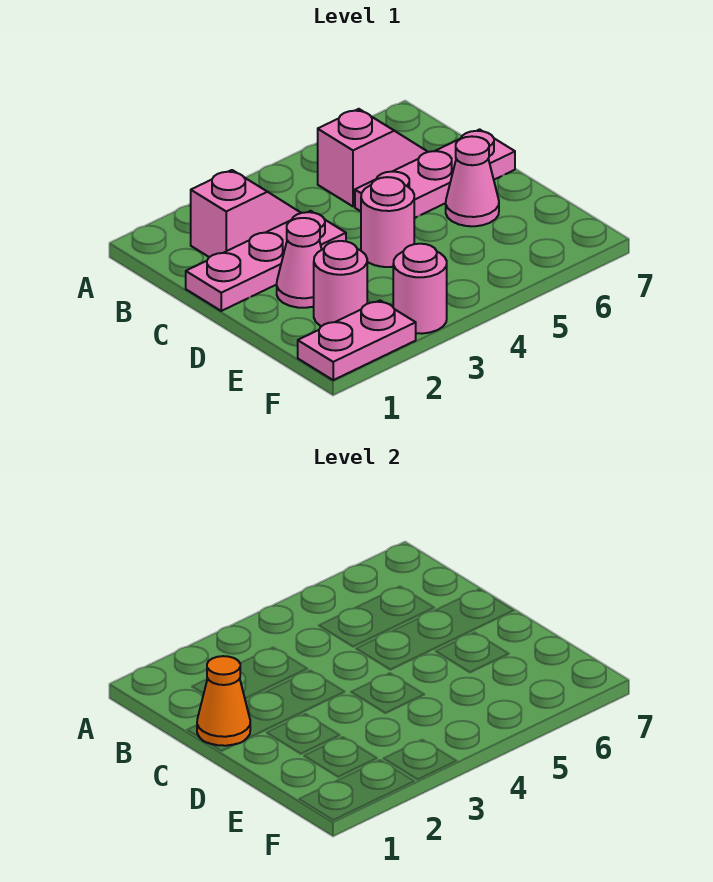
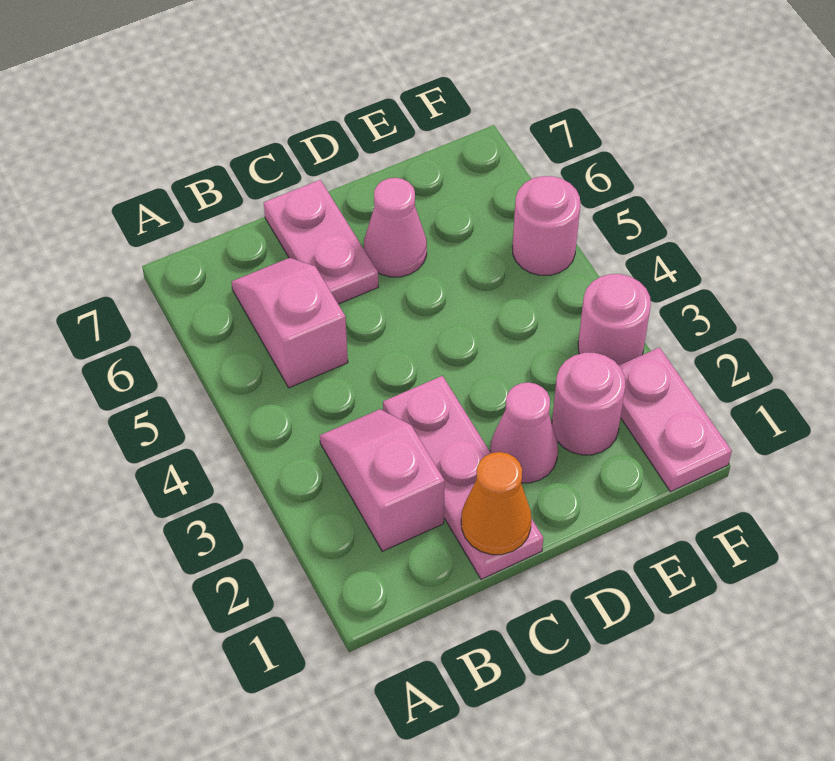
pink plate C5:C7 level 1 -> pink plate C6:C7 level 1
pink round brick D4 level 1 -> pink round brick F5 level 1

